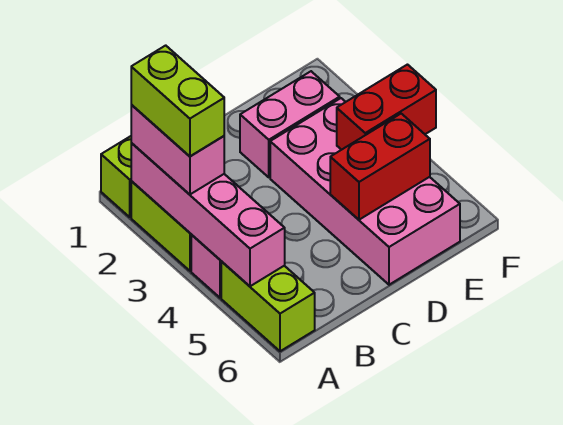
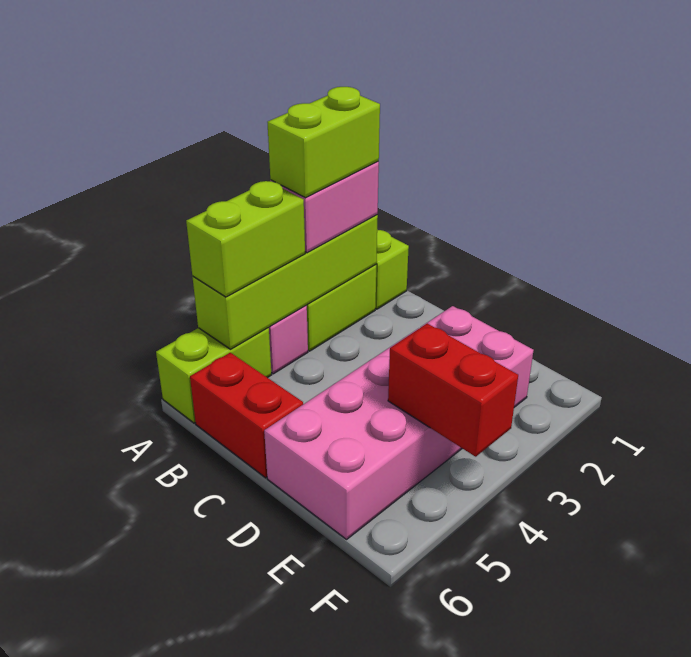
pink brick A2:A5 level 2 -> lime brick A2:A5 level 2
none -> lime brick A4:A5 level 3
red brick D5:E5 level 2 -> red brick B6:C6 level 1

